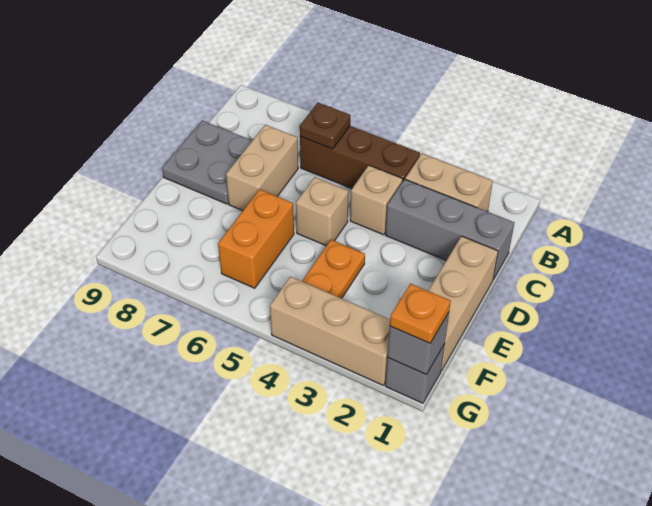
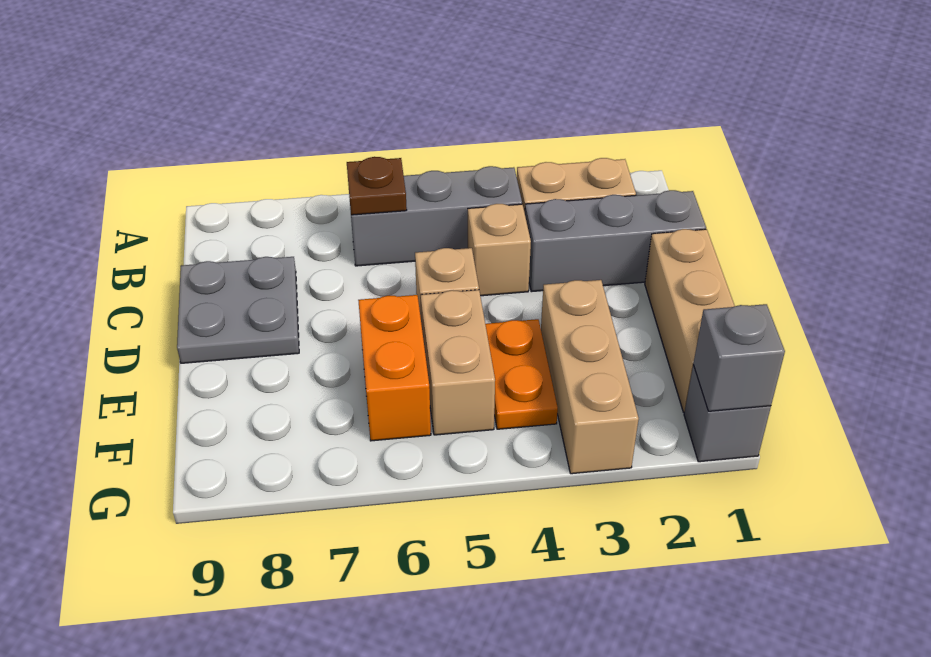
brown brick B4:B6 level 1 -> grey brick B4:B6 level 1
tan brick C7:D7 level 1 -> tan brick E5:F5 level 1
orange plate G1 level 3 -> none
tan brick G2:G4 level 1 -> tan brick E3:G3 level 1

